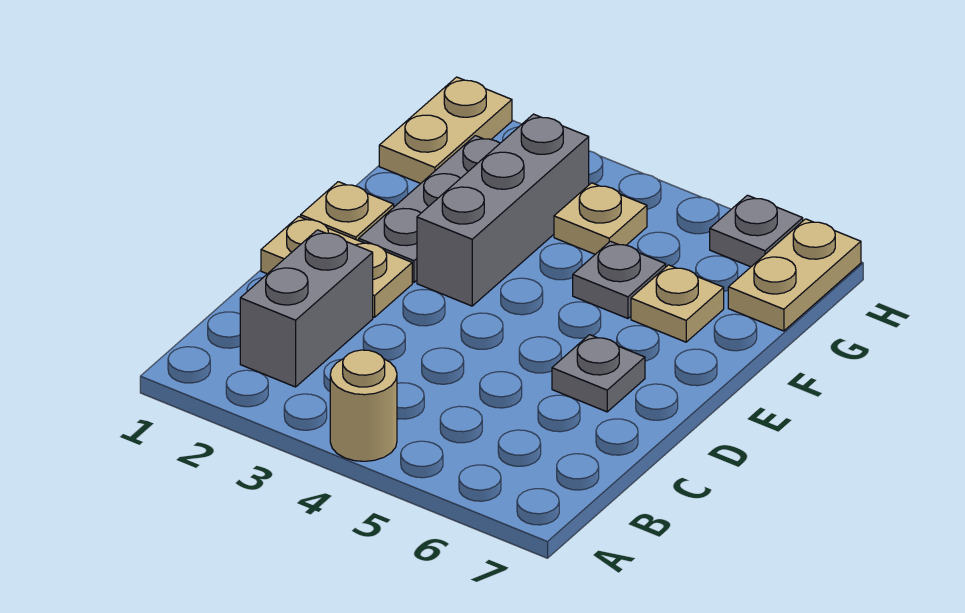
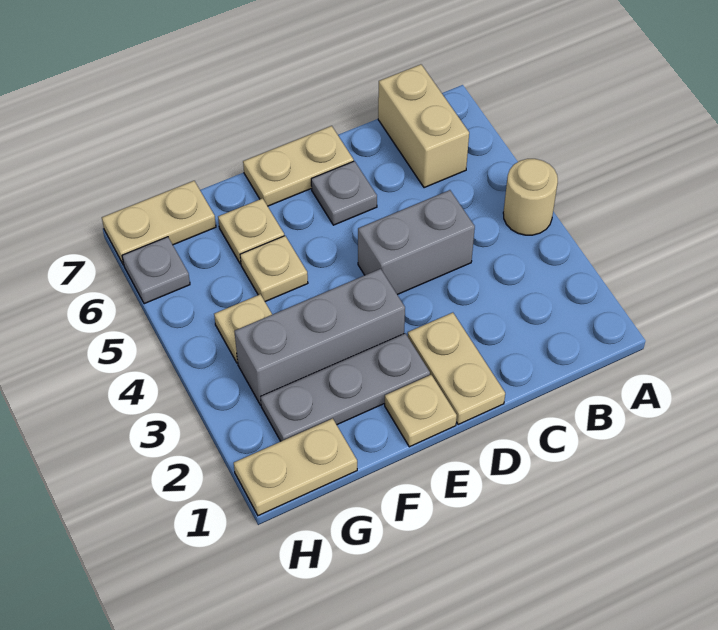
grey brick B2:C2 level 1 -> grey brick C4:D4 level 1
none -> tan brick B6:B7 level 1
none -> tan plate D7:E7 level 1
grey plate F5 level 1 -> tan plate F5 level 1

